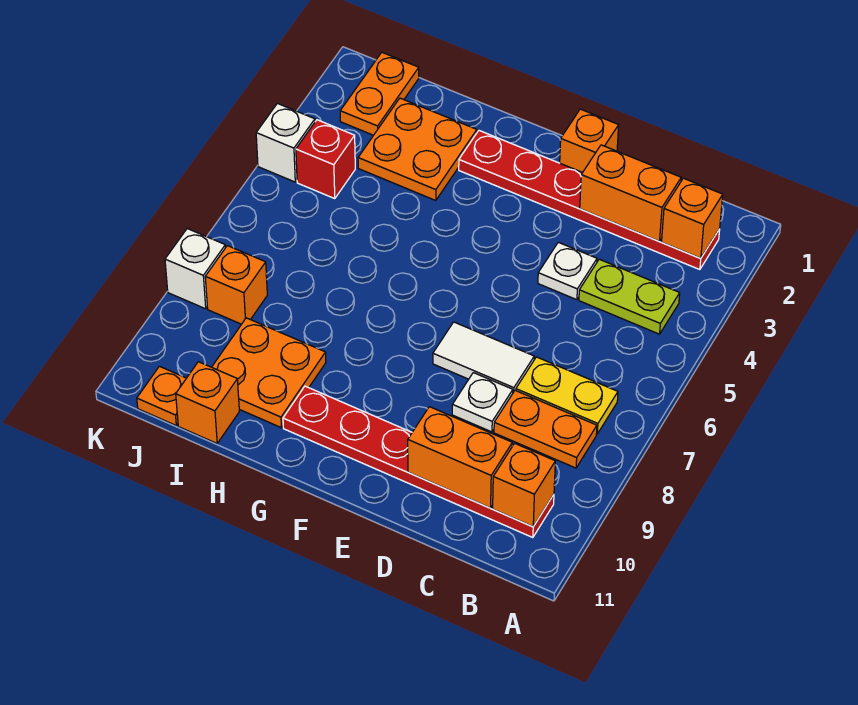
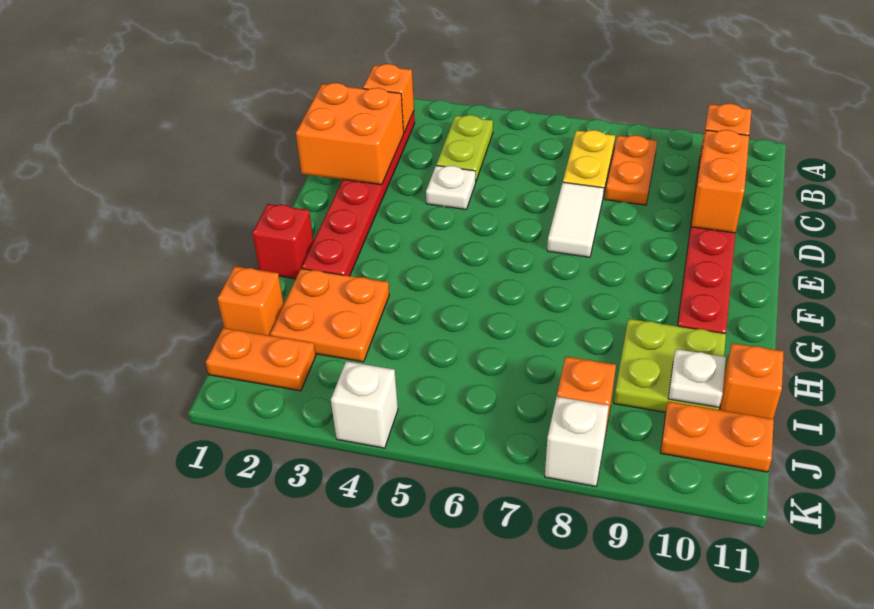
orange brick C2:D2 level 2 -> orange brick C1:D2 level 2
white plate D8 level 1 -> white plate I10 level 2
orange brick E1 level 1 -> orange brick I1 level 1
orange plate H9:I10 level 1 -> lime plate H9:I10 level 1
red brick J4 level 1 -> red brick G1 level 1
orange plate J11 level 1 -> orange plate J10:J11 level 1

